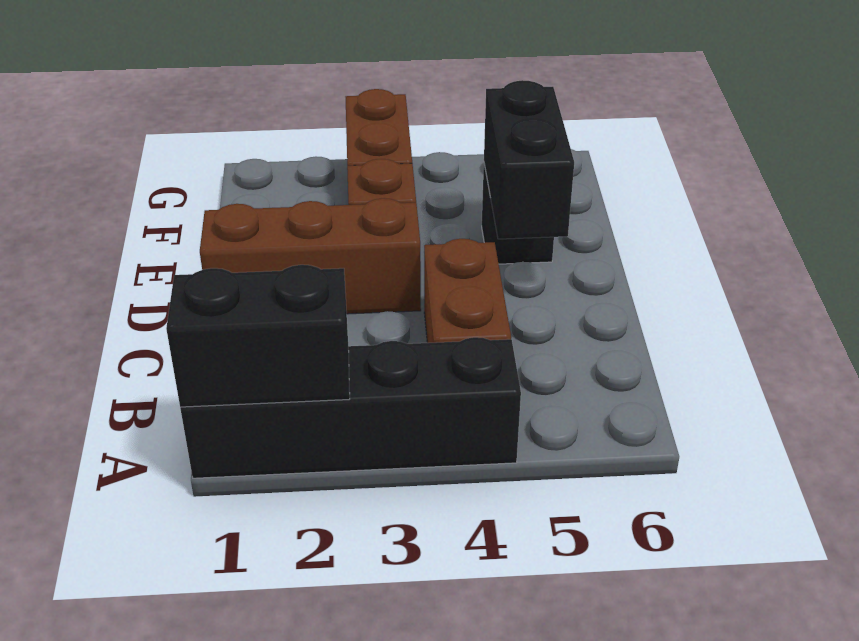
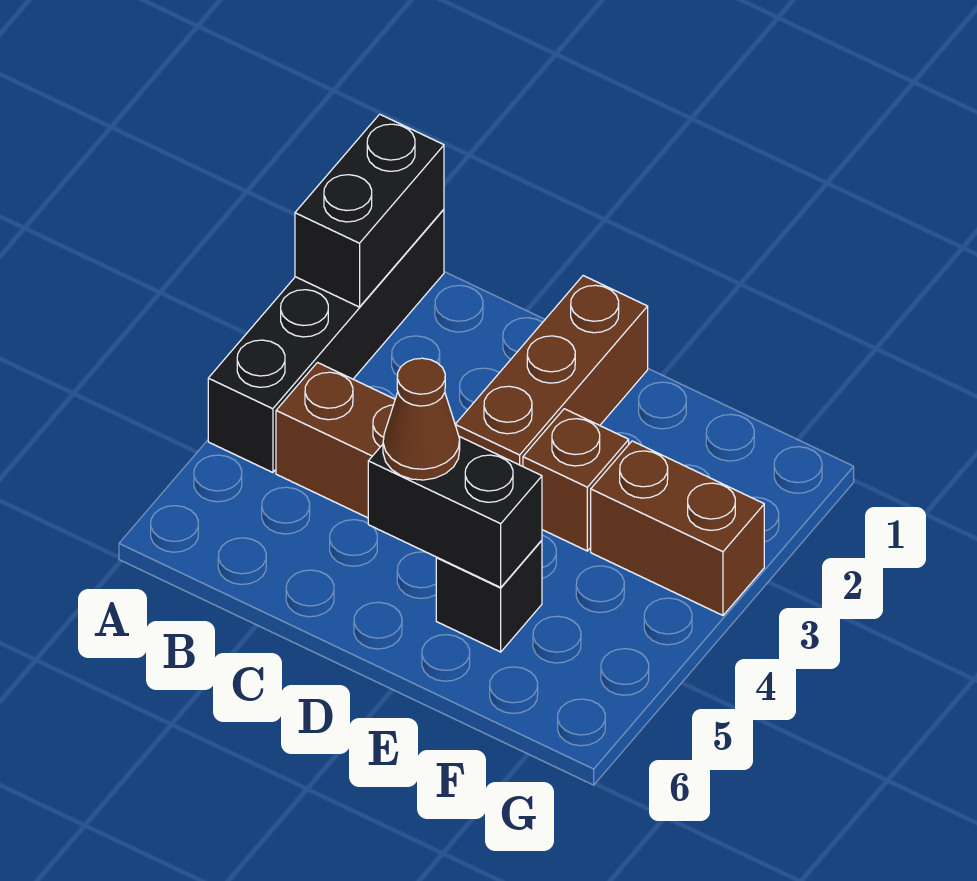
none -> brown cone D5 level 3

